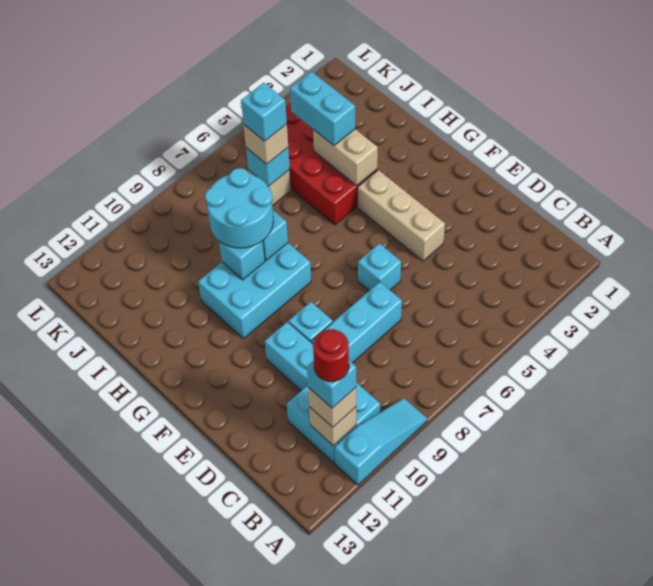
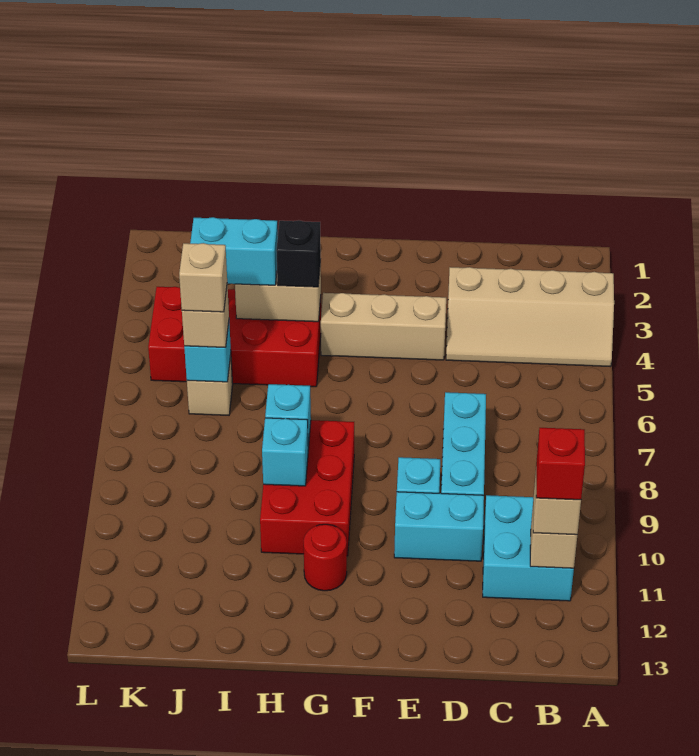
none -> tan slope A3:D4 level 1 top 3
cyan slope A9:A11 level 1 top 11 -> none
cyan brick B11 level 4 -> red brick B11 level 4
red round brick B11 level 5 -> red round brick G11 level 1
cyan brick E6 level 1 -> none
cyan brick G8:H10 level 1 -> red brick G8:H10 level 1
none -> black brick H4 level 3
cyan round brick H8:I9 level 3 -> none
cyan brick J6 level 4 -> tan brick J6 level 4

